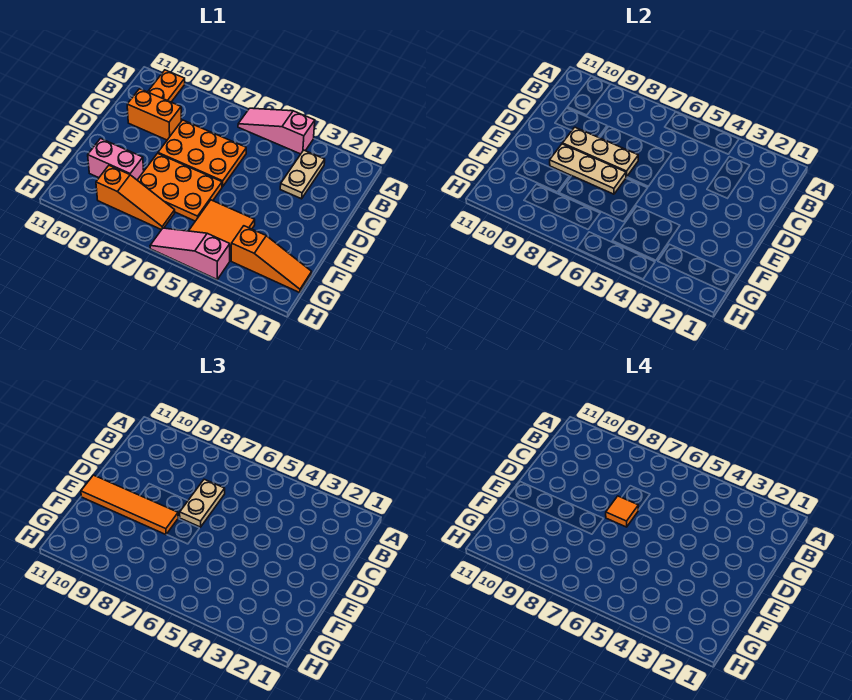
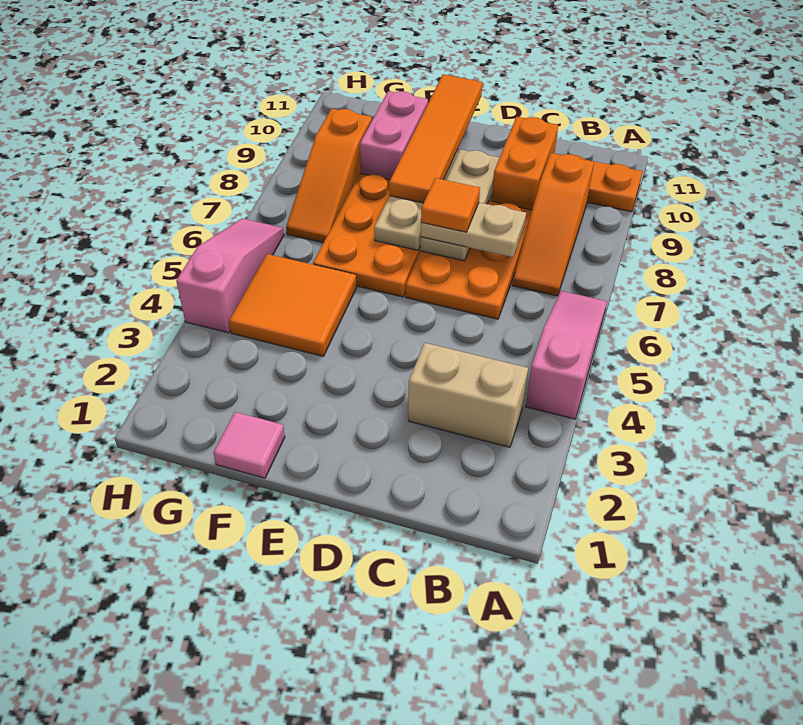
tan plate B3:C3 level 1 -> tan brick B3:C3 level 1
none -> pink tile F1 level 1
orange slope G1:G3 level 1 top 3 -> orange slope B7:B9 level 1 top 9

